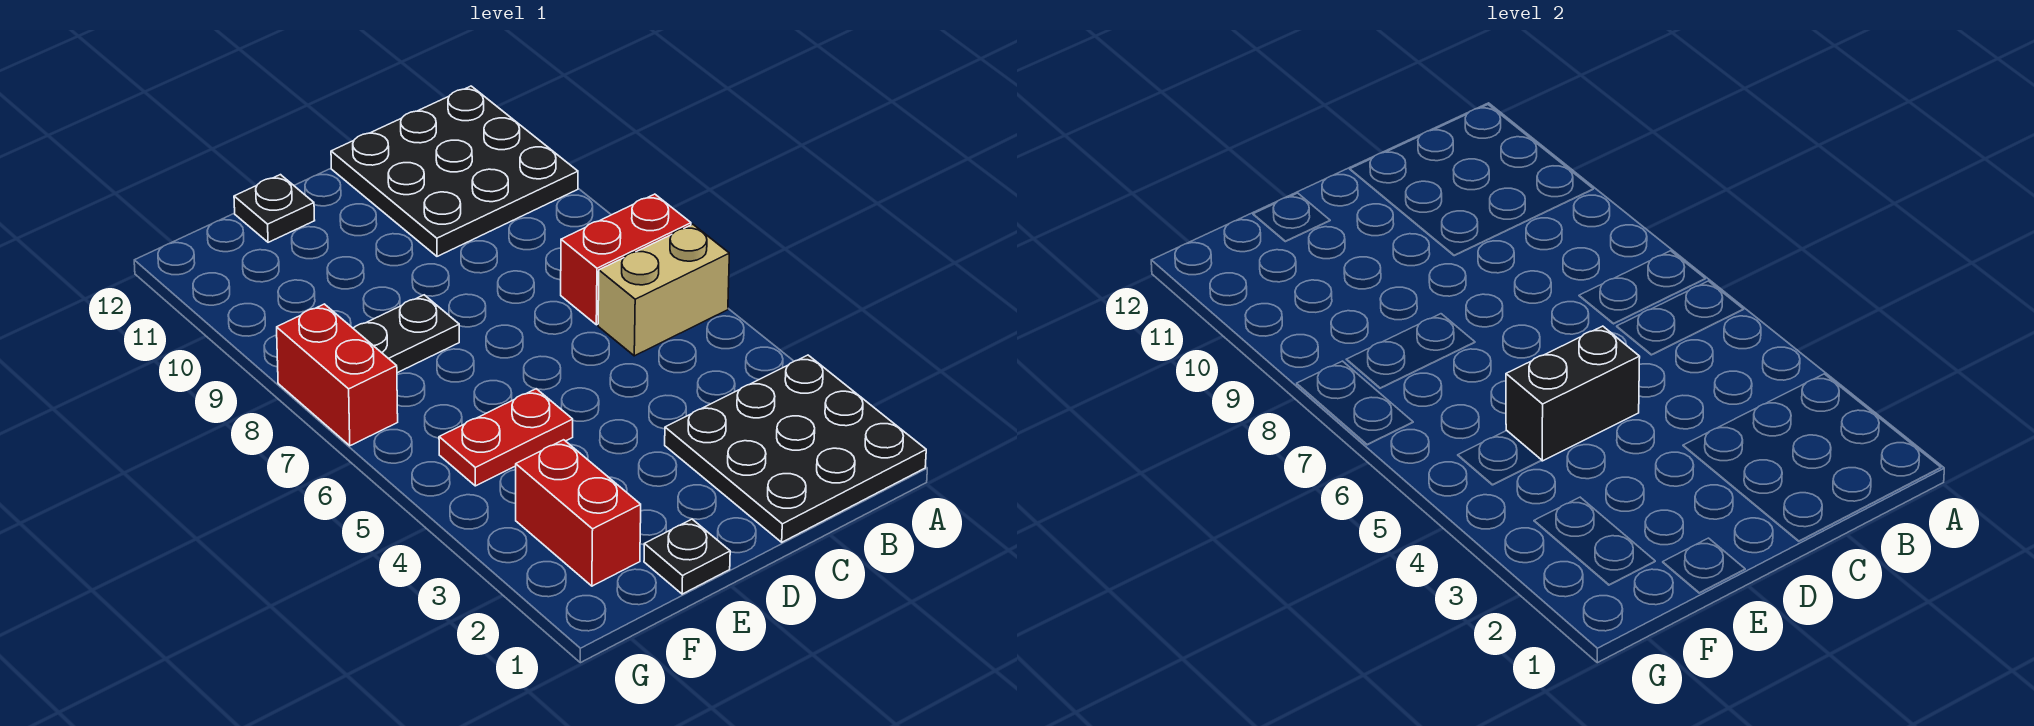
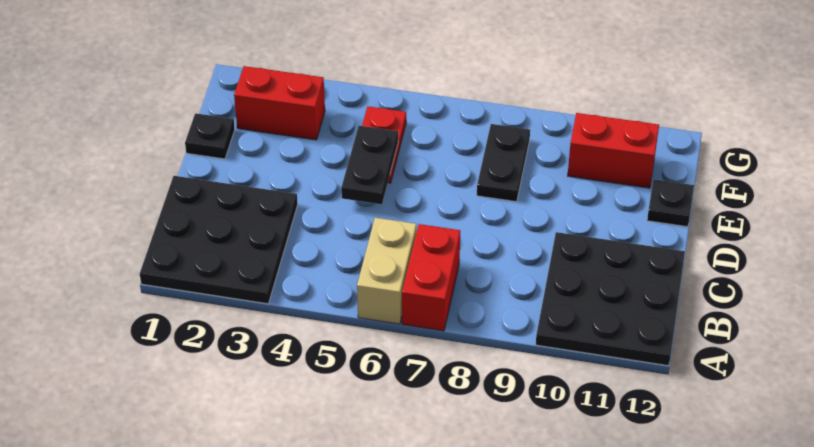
black brick D5:E5 level 2 -> black plate D5:E5 level 2
red brick G7:G8 level 1 -> red brick F10:F11 level 1

